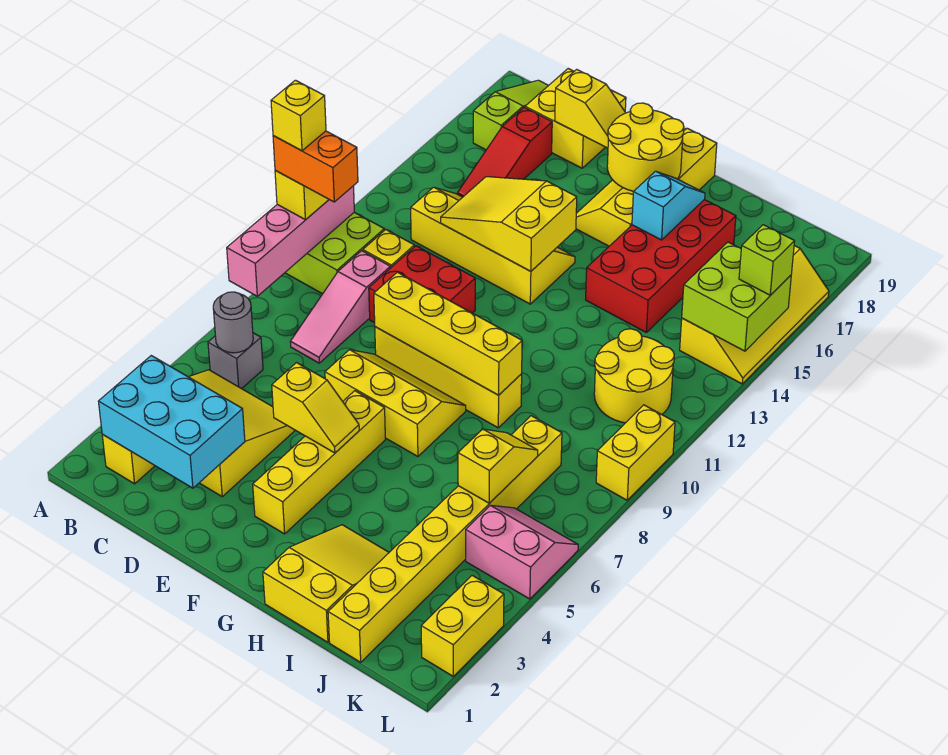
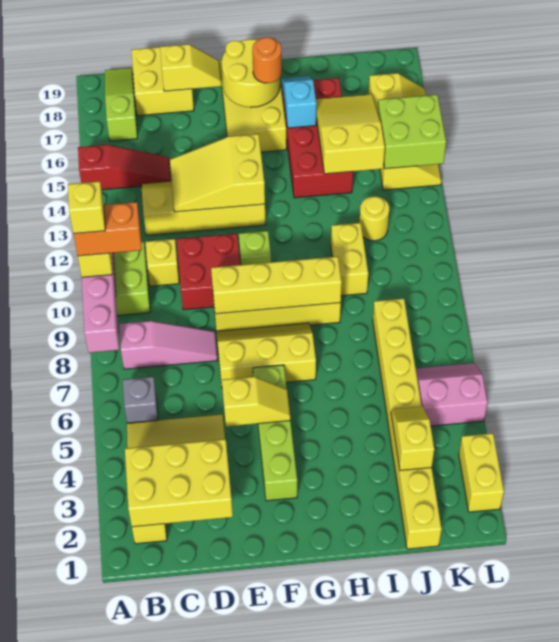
cyan brick B2:D3 level 2 -> yellow brick B2:D3 level 2
grey round brick B6 level 2 -> none
pink slope C8:C10 level 1 top 10 -> pink slope B8:D8 level 1 top B
red slope C15:C17 level 1 top 17 -> red slope A15:C15 level 1 top A
yellow brick F3:F6 level 1 -> lime brick F3:F6 level 1
none -> orange round brick G17 level 3
yellow slope H1:I3 level 1 top 1 -> yellow slope I14:J16 level 2 top 14
yellow slope J6:J7 level 2 top 6 -> yellow slope J3:J4 level 2 top 3
yellow round brick J11:K12 level 1 -> yellow round brick J12 level 1
yellow brick L9:L10 level 1 -> yellow brick I10:I11 level 1
lime brick L15 level 3 -> lime brick F11 level 1

